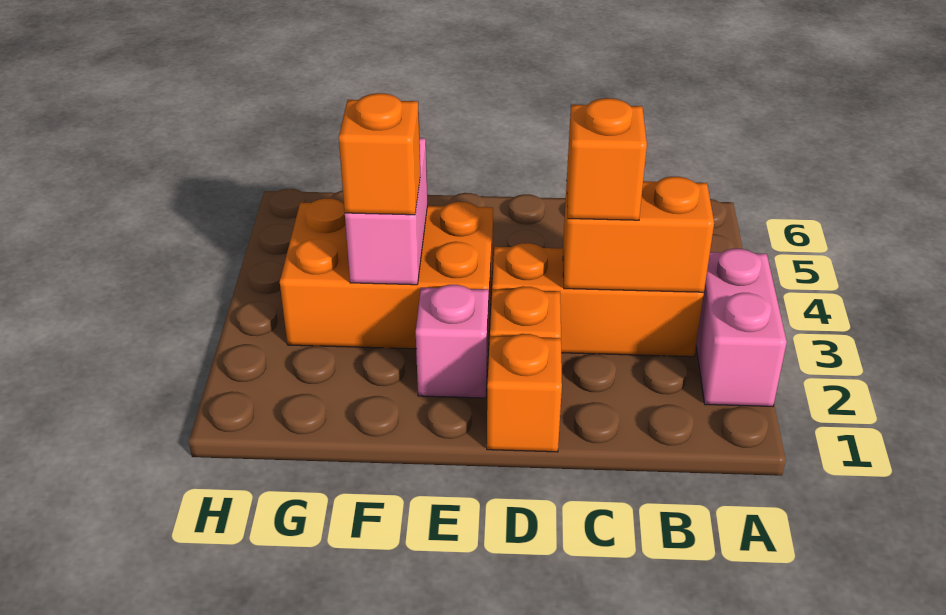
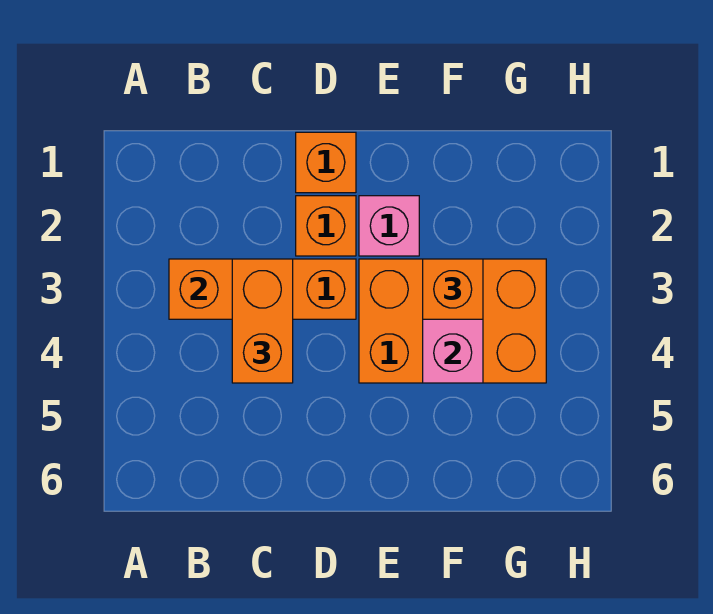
pink brick A2:A3 level 1 -> none
orange brick C3 level 3 -> orange brick C3:C4 level 3

